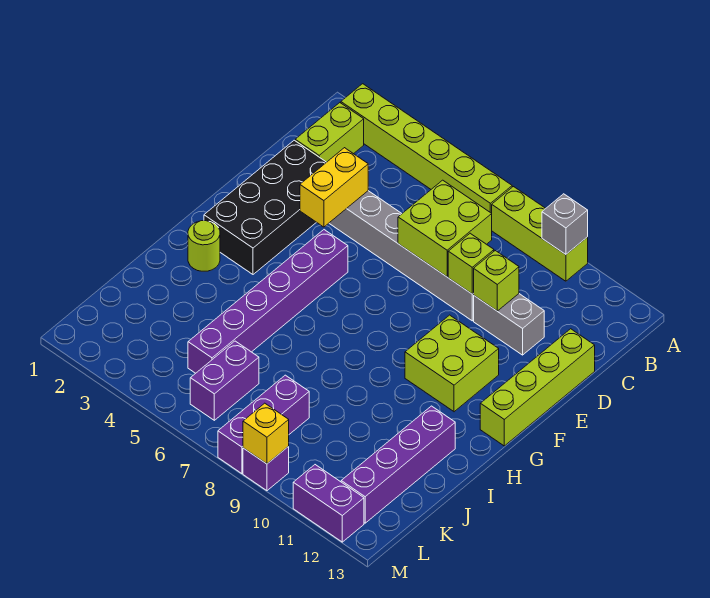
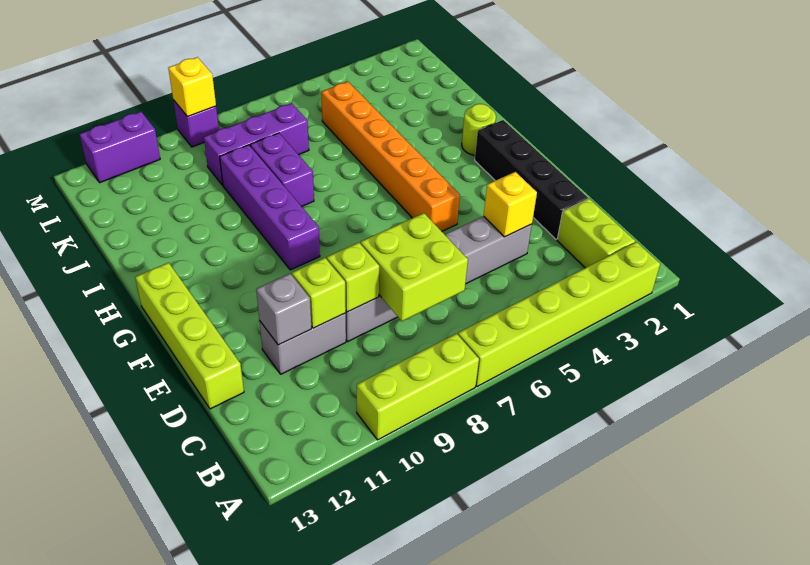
grey brick A10 level 2 -> grey brick D11 level 2
black brick D2:G3 level 1 -> black brick D2:G2 level 1
yellow brick D4:E4 level 2 -> yellow brick D4 level 2
purple brick F5:K5 level 1 -> orange brick F5:K5 level 1
lime brick F10:G11 level 1 -> none
purple brick I12:L12 level 1 -> purple brick G9:J9 level 1
purple brick K6:L6 level 1 -> purple brick I8:J8 level 1
purple brick K8:M8 level 1 -> purple brick K7:K9 level 1

